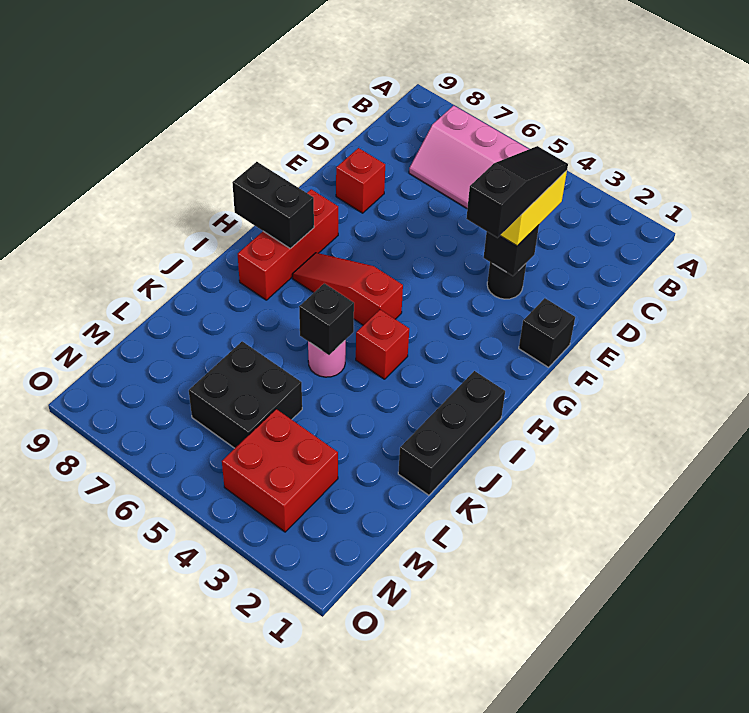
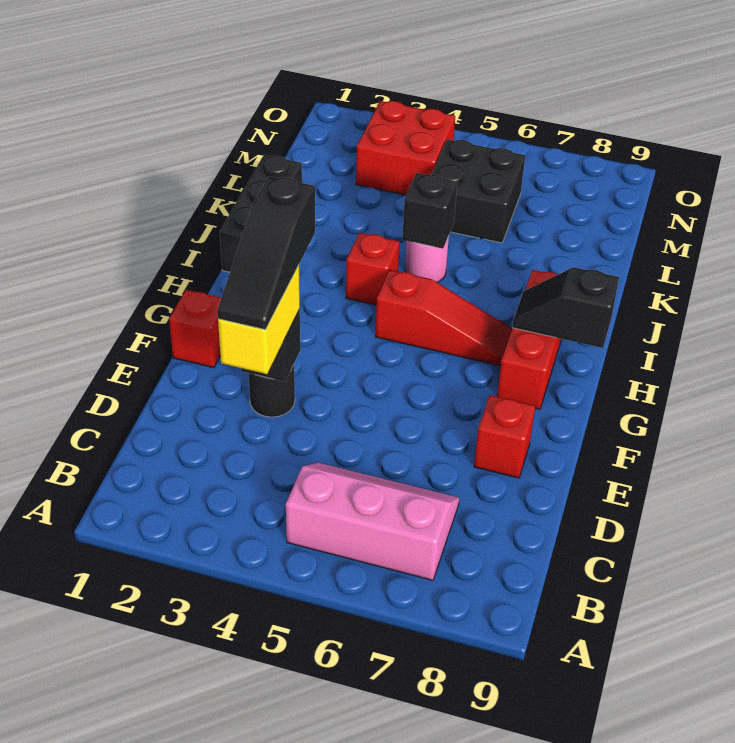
black brick F1 level 1 -> red brick F1 level 1
black brick H8:H9 level 2 -> black slope H8:H9 level 2 top 9

